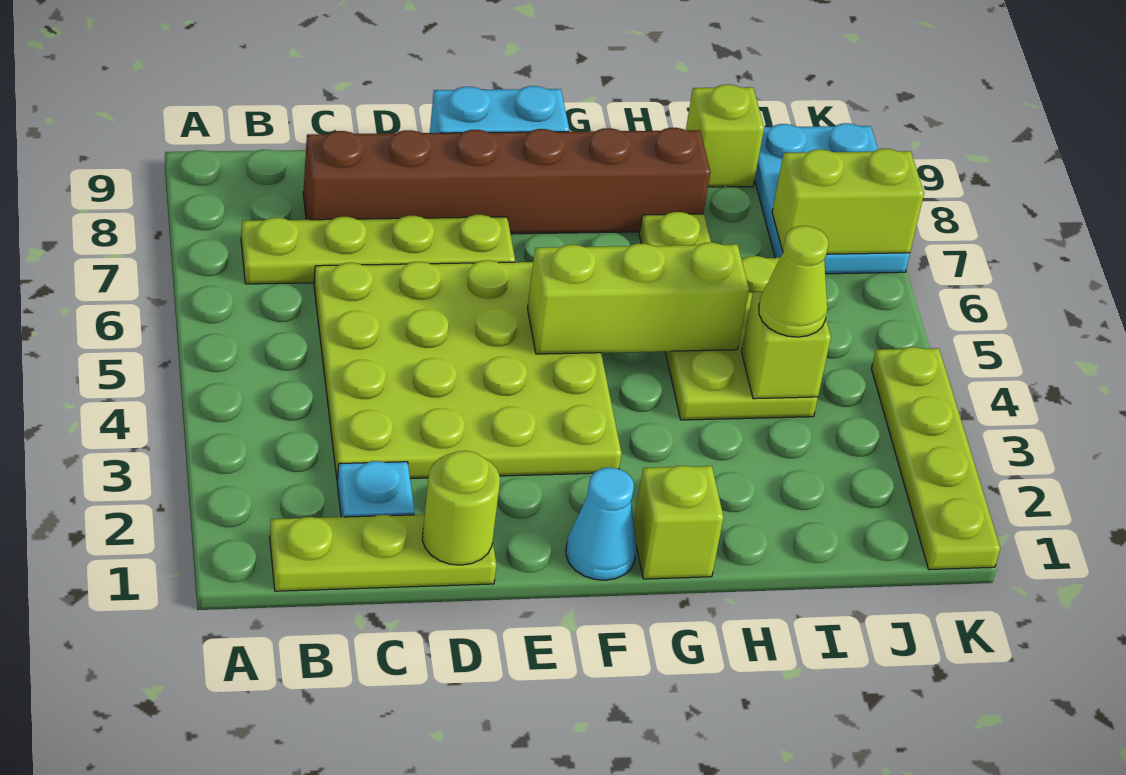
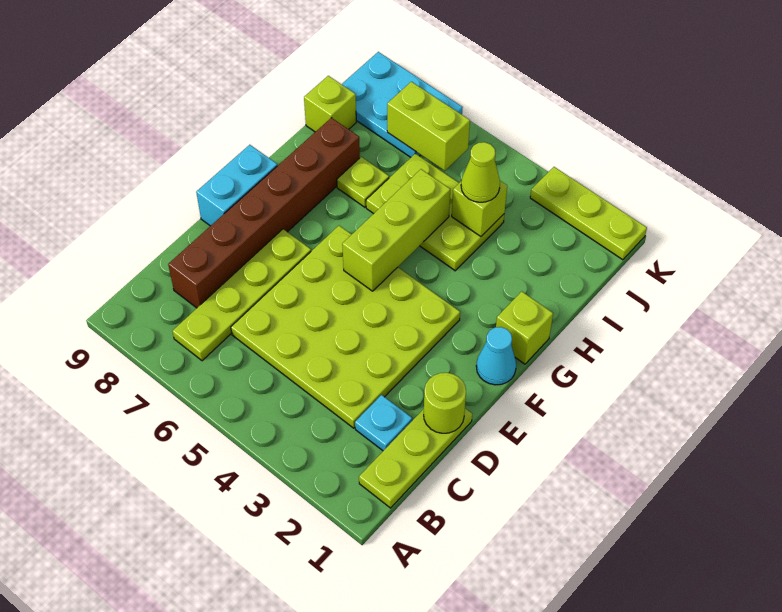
lime brick J7:K7 level 2 -> lime brick J6:J7 level 2
lime plate K1:K4 level 1 -> lime plate K1:K3 level 1

